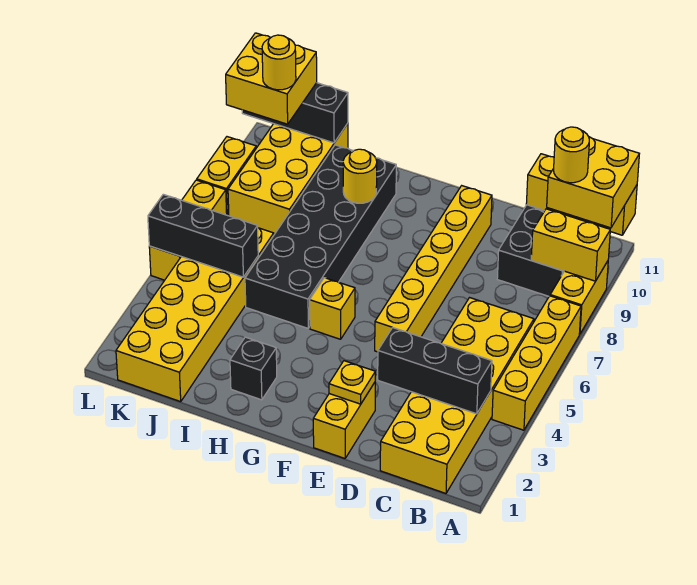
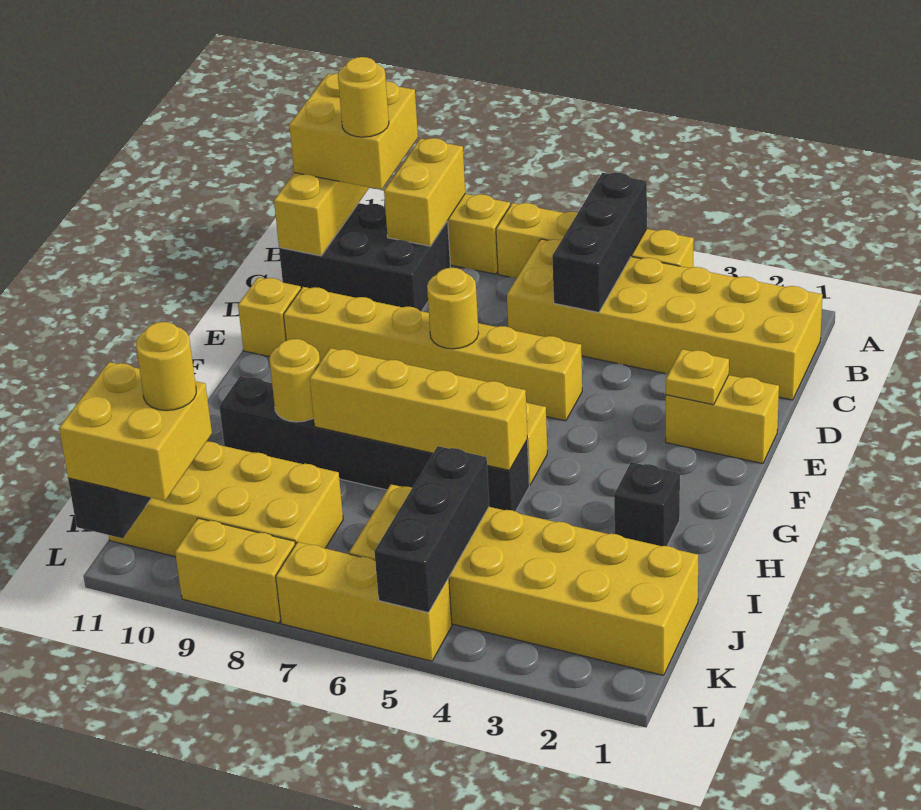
black brick B3:D3 level 2 -> black brick A5:C5 level 2
none -> yellow round brick E7 level 2
none -> yellow brick E11 level 1
black brick H5:I10 level 1 -> black brick H5:H10 level 1
none -> yellow brick H5:H8 level 2

